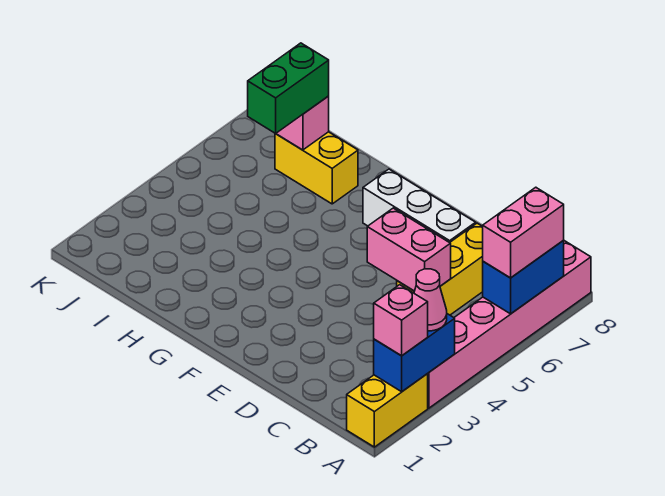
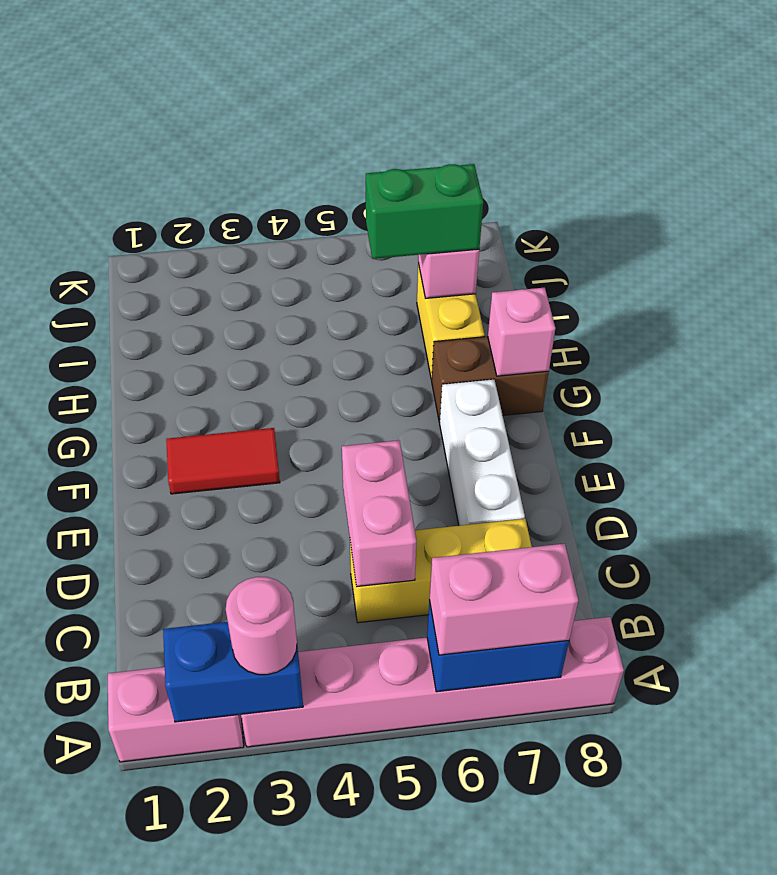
yellow brick A1:A2 level 1 -> pink brick A1:A2 level 1
pink brick A2 level 3 -> pink brick G8 level 2
pink cone A3 level 3 -> pink round brick A3 level 3
none -> red tile F2:F3 level 1
none -> brown brick G7:G8 level 1

